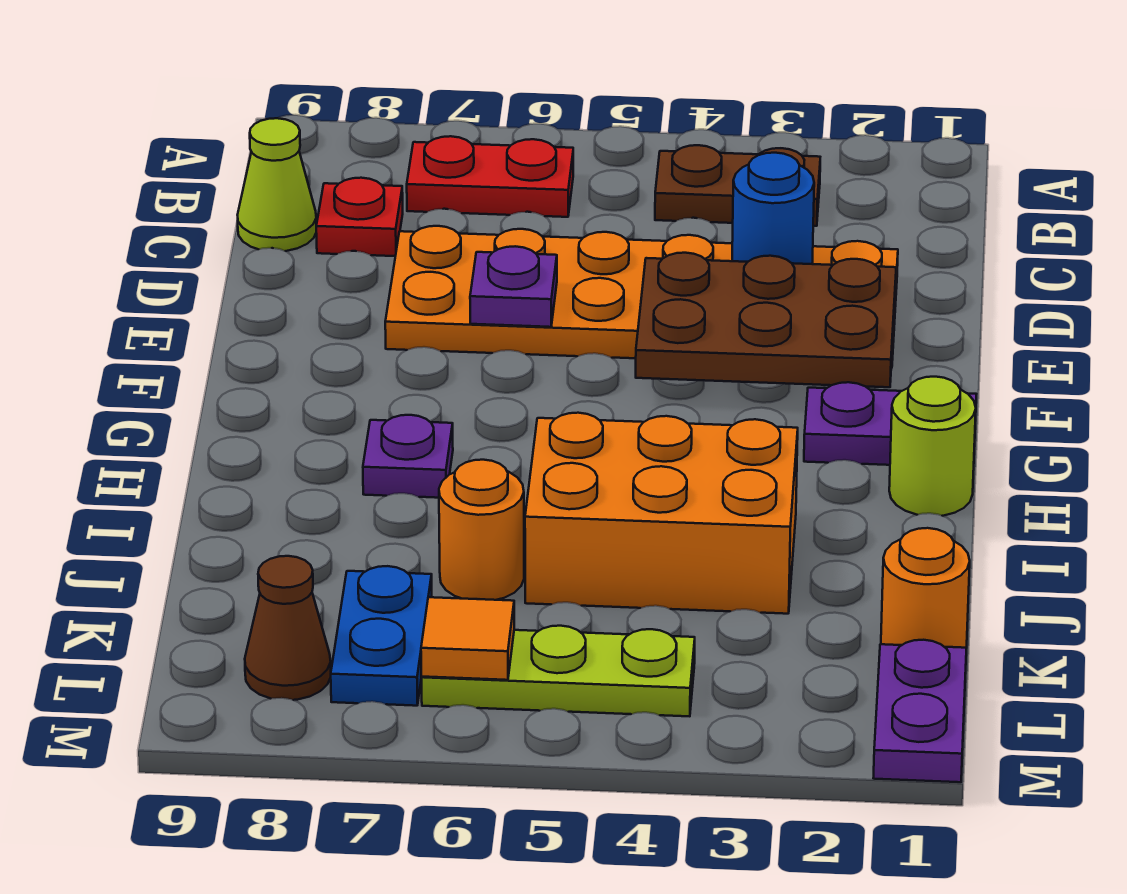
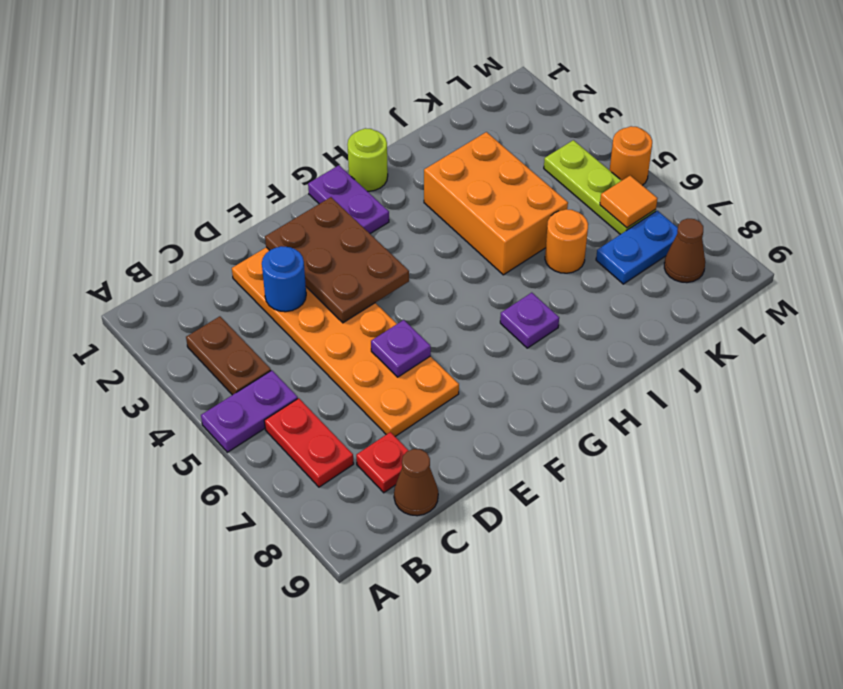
lime cone C9 level 1 -> brown cone C9 level 1
orange round brick K1 level 1 -> orange round brick M5 level 1
purple plate L1:M1 level 1 -> purple plate A5:B5 level 1

